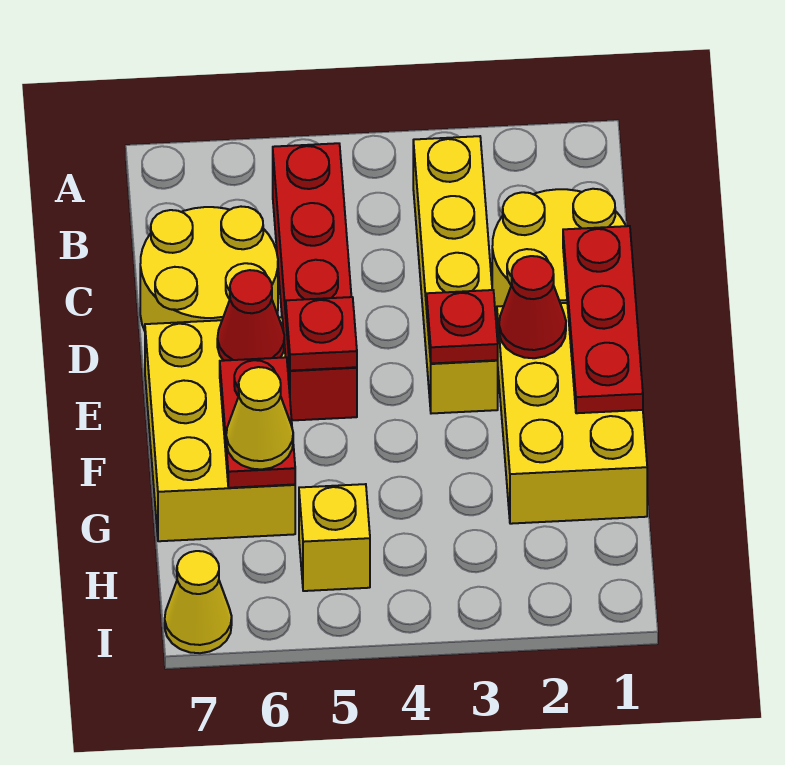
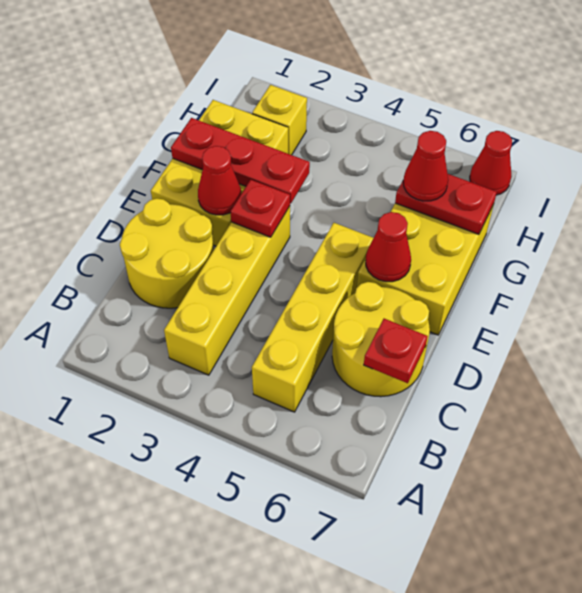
red brick B5:E5 level 1 -> yellow brick B5:E5 level 1
red plate D1:F1 level 2 -> red plate F1:F3 level 2
red plate E5 level 2 -> red plate C7 level 2
red plate F6:G6 level 2 -> red plate G6:G7 level 2
yellow cone G6 level 3 -> red cone G6 level 3
yellow brick H5 level 1 -> yellow brick H2 level 1
yellow cone I7 level 1 -> red cone I7 level 1

